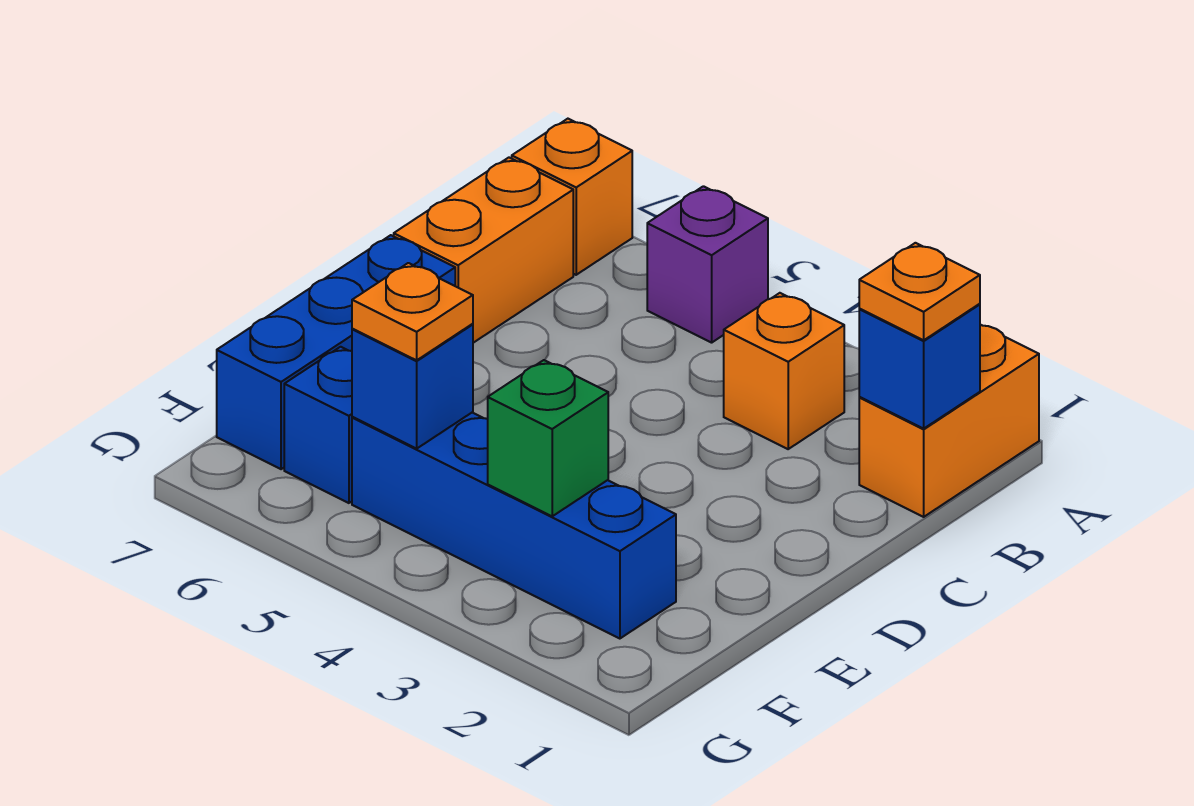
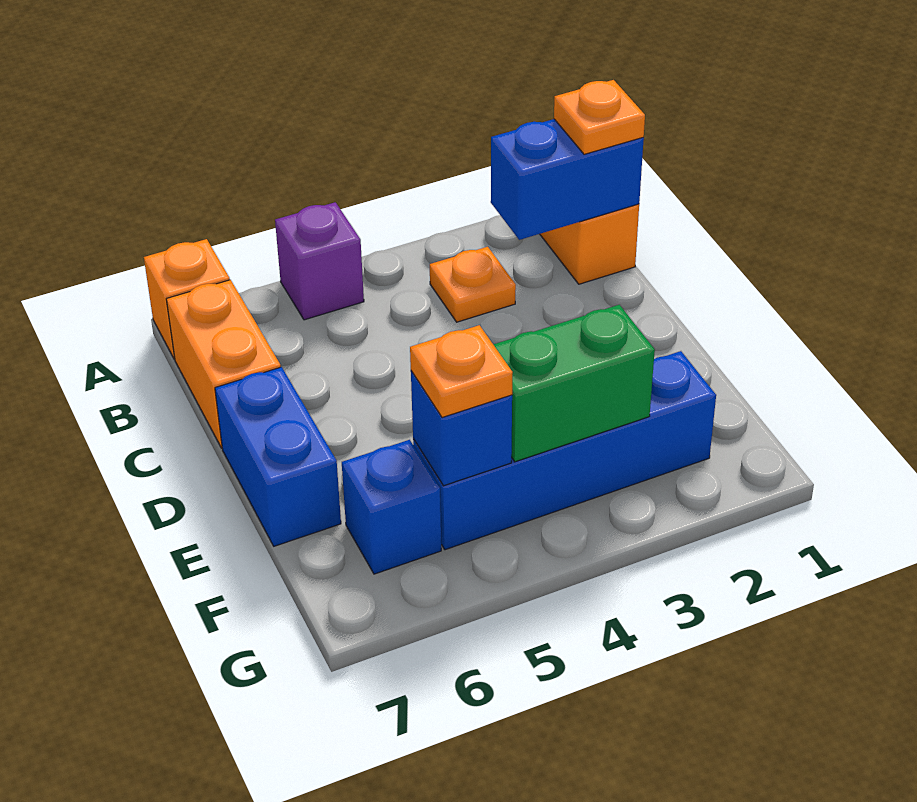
blue brick B1 level 2 -> blue brick B1:B2 level 2
orange brick B3 level 1 -> orange plate B3 level 1
blue brick D7:F7 level 1 -> blue brick D7:E7 level 1
green brick F3 level 2 -> green brick F3:F4 level 2

